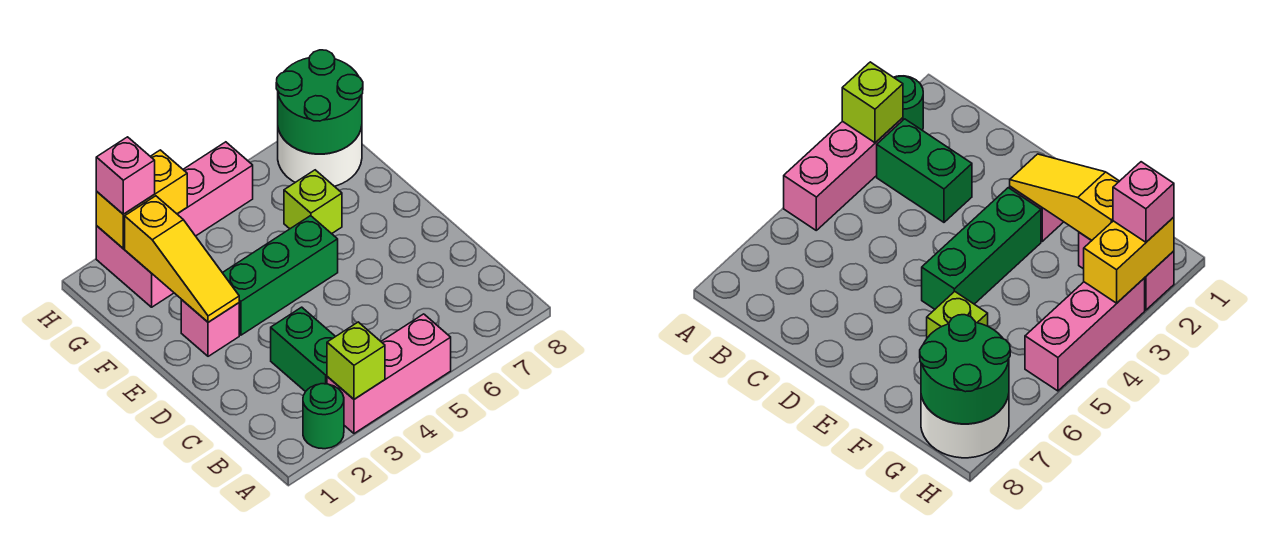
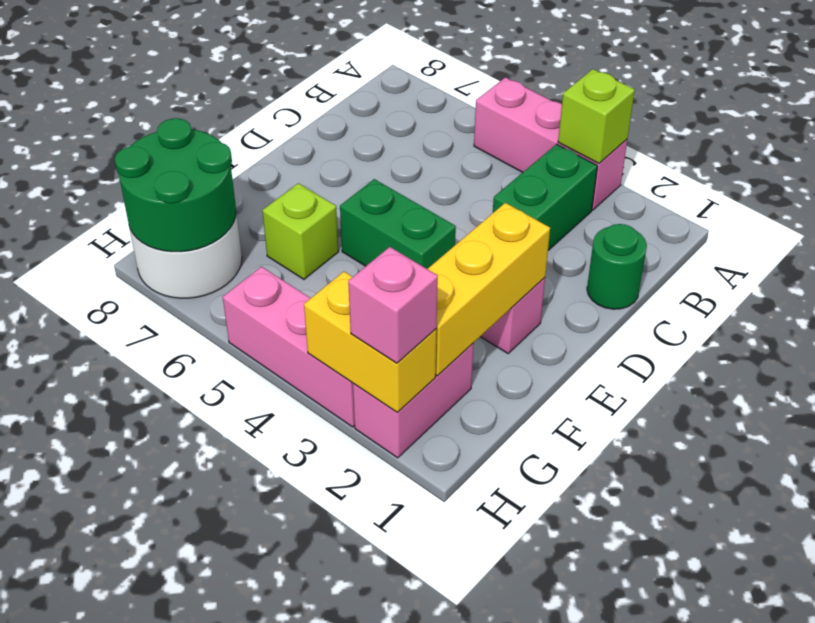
green round brick A2 level 1 -> green round brick C1 level 1
yellow slope E2:G2 level 2 top G -> yellow brick E2:G2 level 2
green brick E3:E5 level 1 -> green brick E4:E5 level 1

